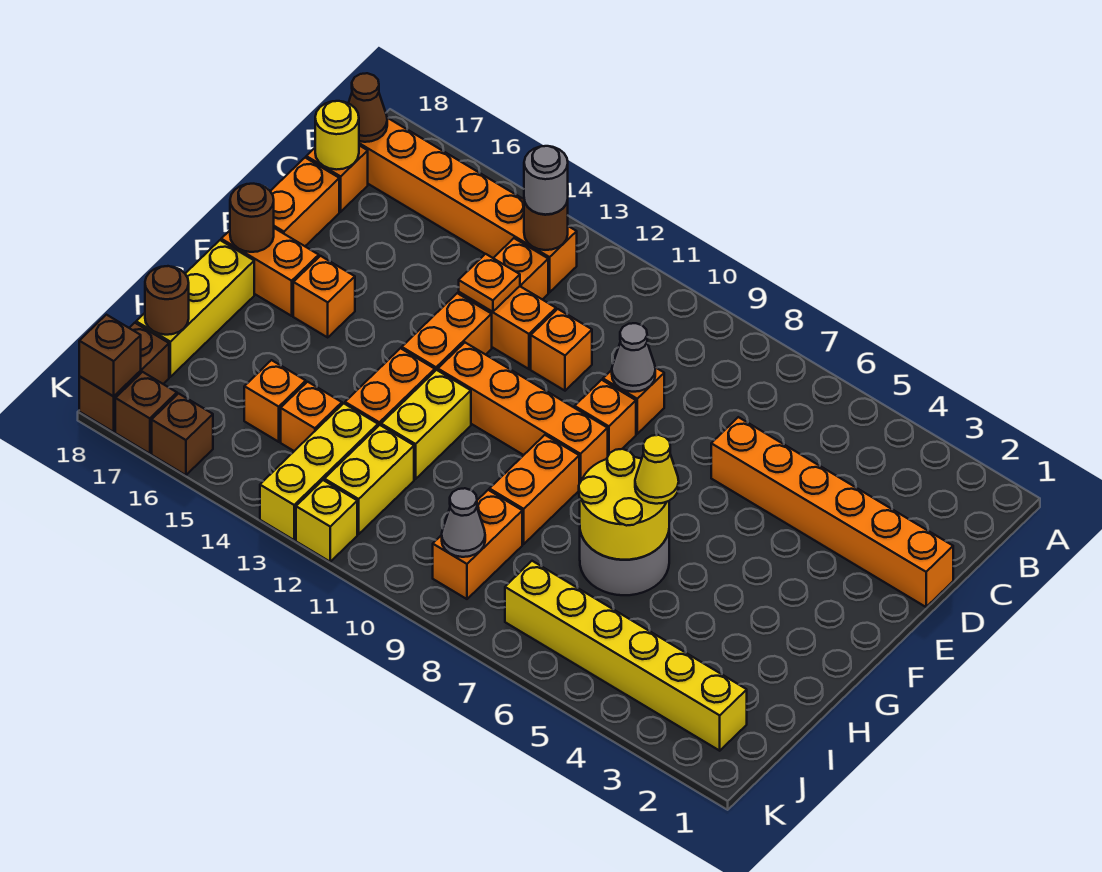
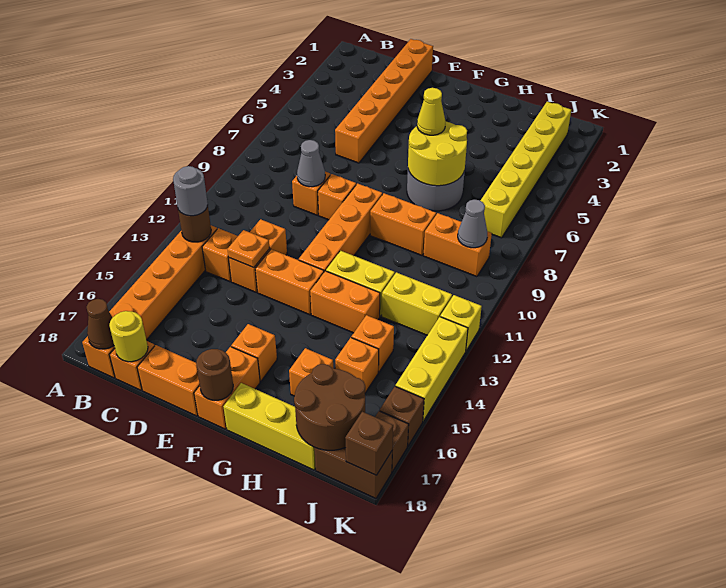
orange brick D11 level 1 -> orange brick H16 level 1
yellow brick I13:K13 level 1 -> yellow brick K13:K15 level 1
brown round brick I18 level 2 -> brown round brick I17:J18 level 2

